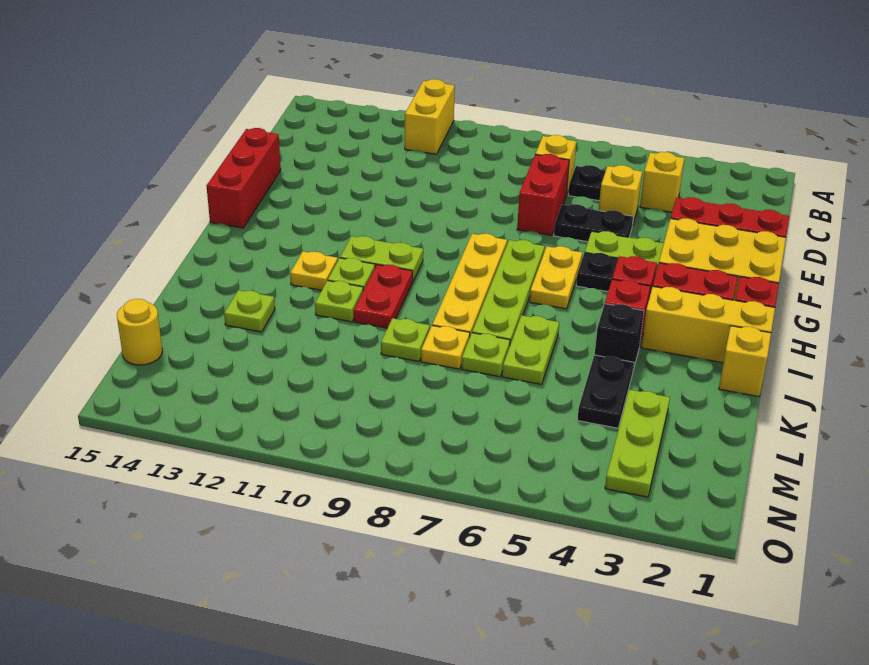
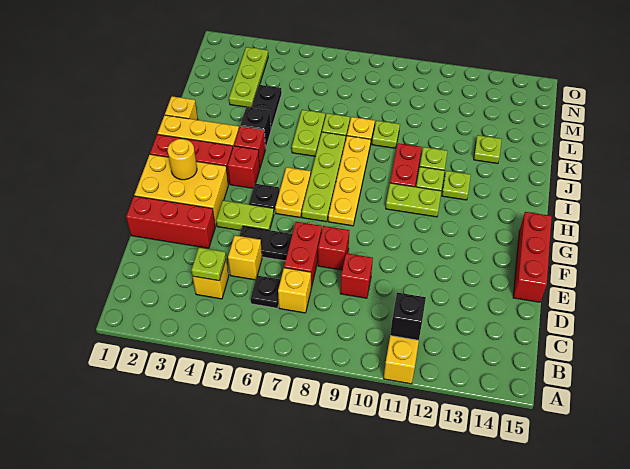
none -> black brick B11 level 2
none -> lime plate C4 level 2
none -> red brick D9 level 1
none -> red brick E8 level 1
yellow plate I12 level 1 -> lime plate I12 level 1
yellow round brick M15 level 1 -> yellow round brick G2 level 2

